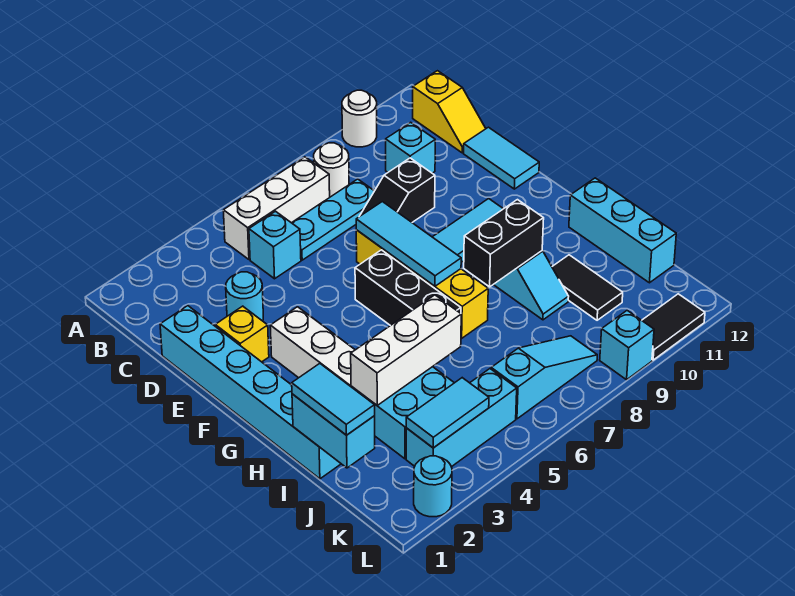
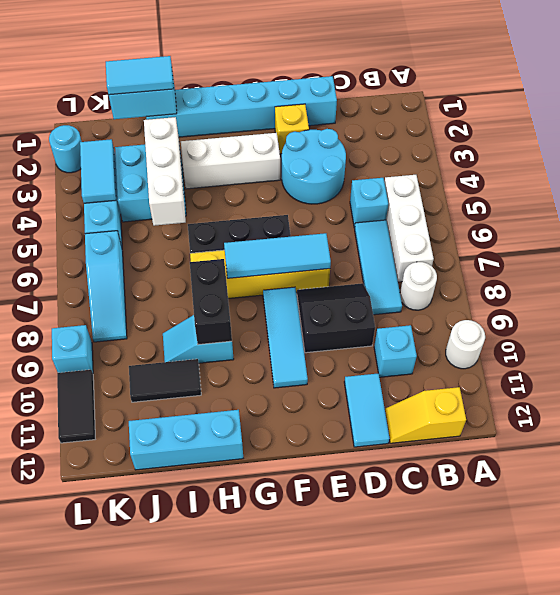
cyan plate C6:C8 level 1 -> cyan tile C6:C8 level 1
cyan round brick D3 level 1 -> cyan round brick D3:E4 level 1
black slope D8:D9 level 1 top 9 -> black slope D8:E9 level 1 top 9
cyan tile D12:E12 level 1 -> cyan tile D11:D12 level 1

